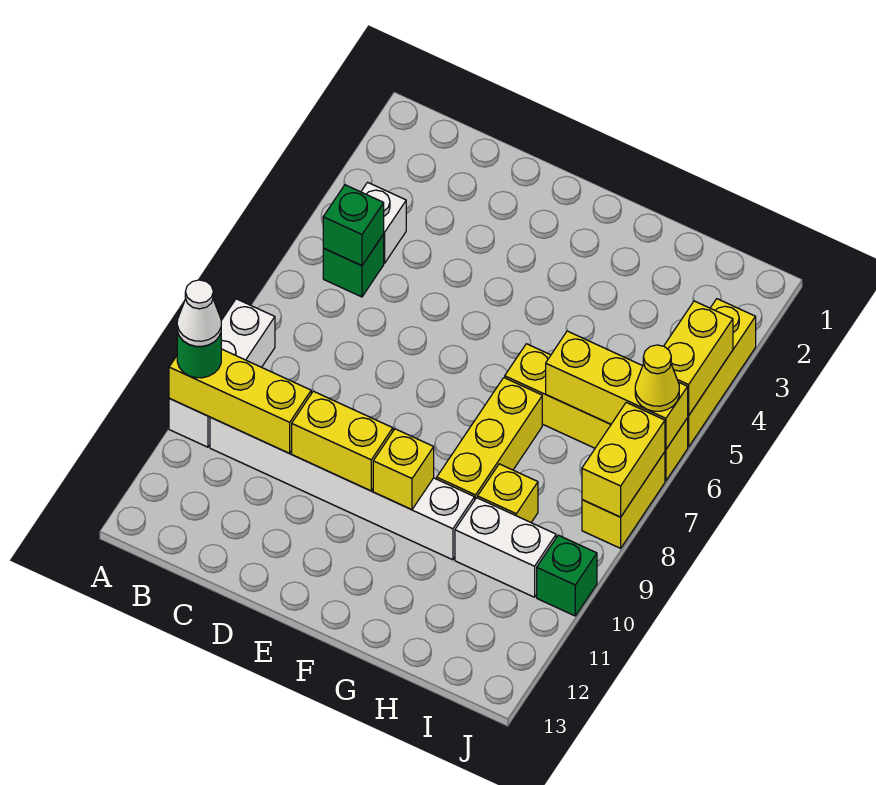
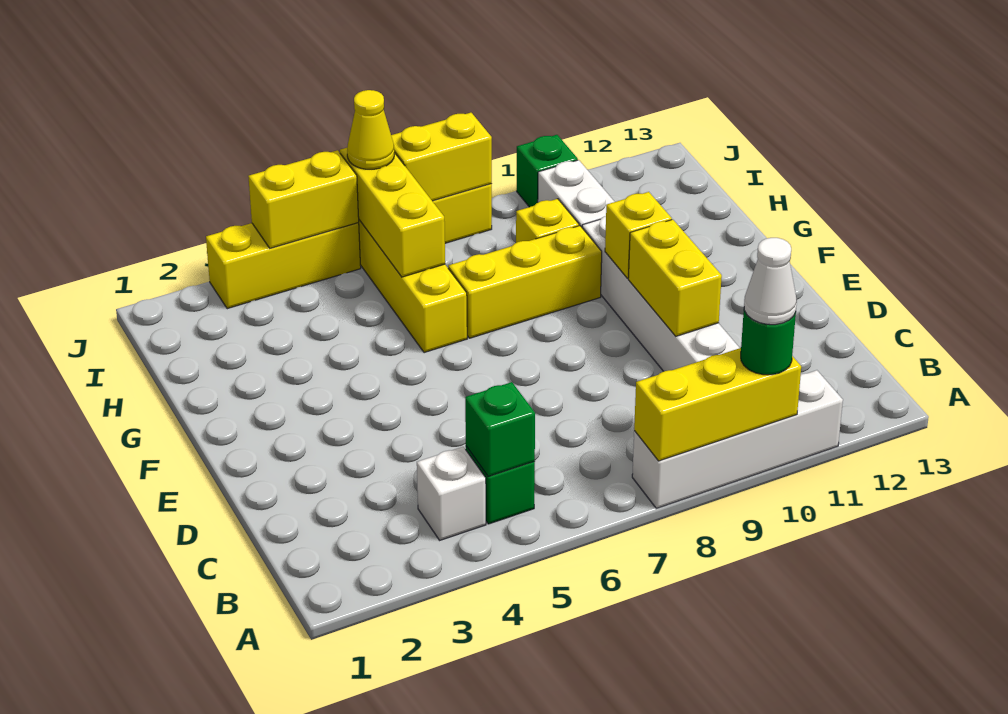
white brick A8:A10 level 1 -> white brick A8:A11 level 1
yellow brick A10:C10 level 2 -> yellow brick A8:A10 level 2

